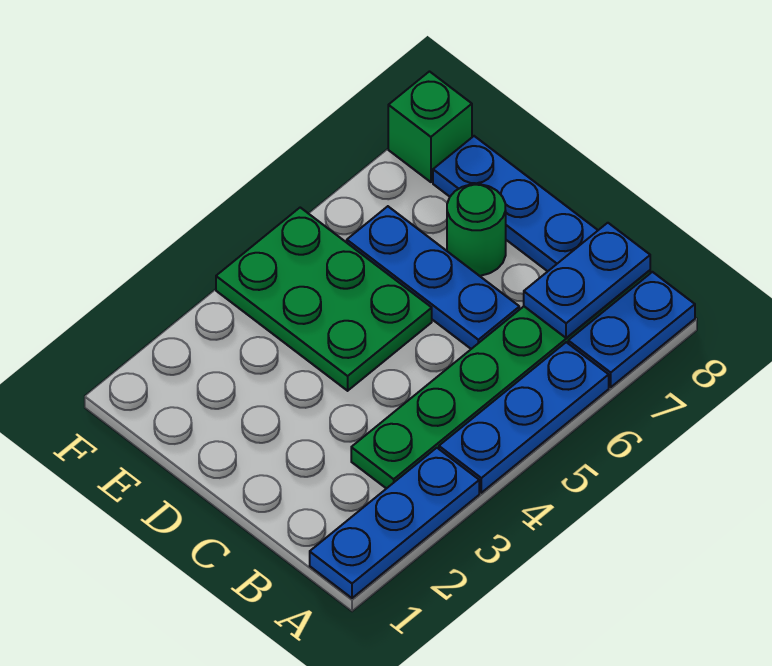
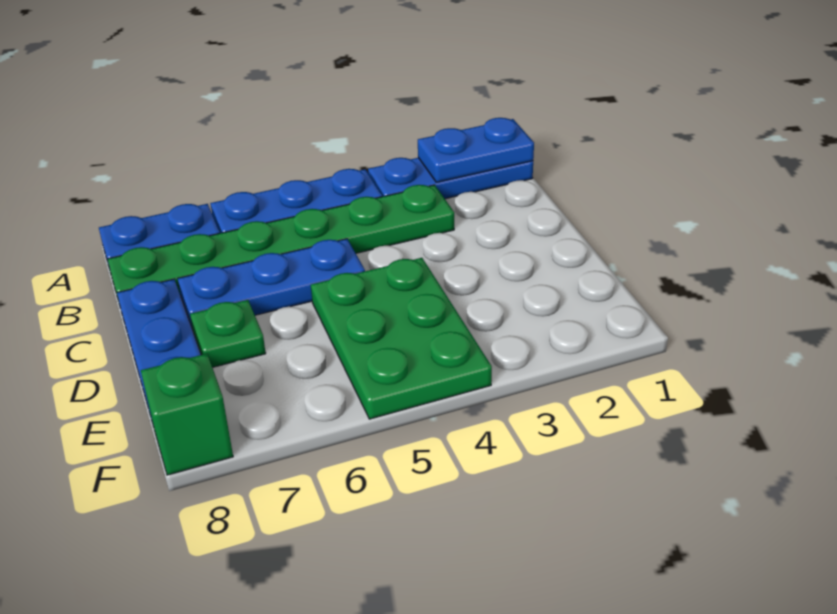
blue plate B7:B8 level 2 -> blue plate A1:A2 level 2
blue plate C6:E6 level 1 -> blue plate C5:C7 level 1
green round brick D7 level 1 -> green plate D7 level 1

